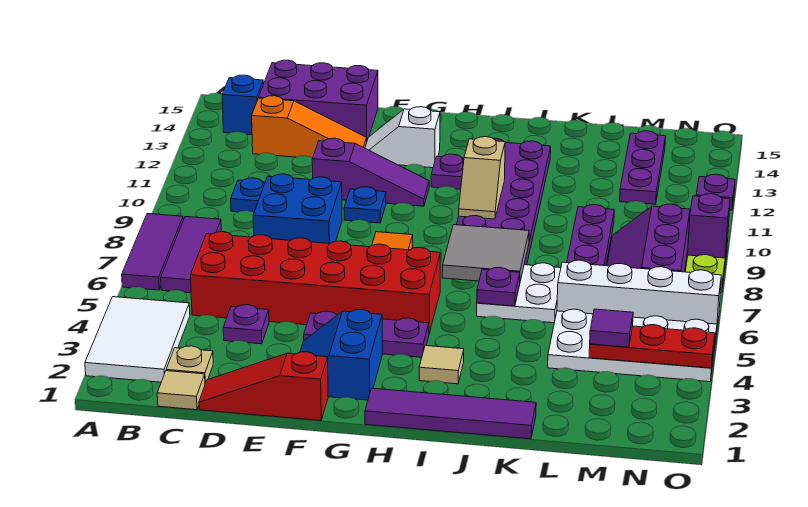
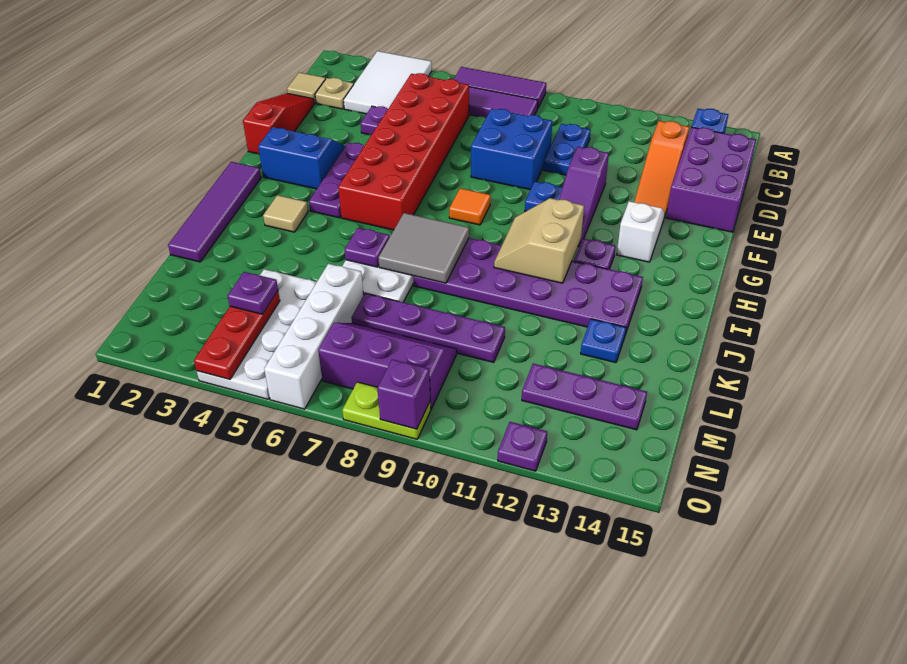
white tile A2:B4 level 1 -> white tile A3:C4 level 1
tan slope I10:I11 level 2 top 11 -> tan slope H10:I11 level 2 top 11
none -> blue plate K13 level 1
purple tile M4 level 3 -> purple plate M4 level 3

